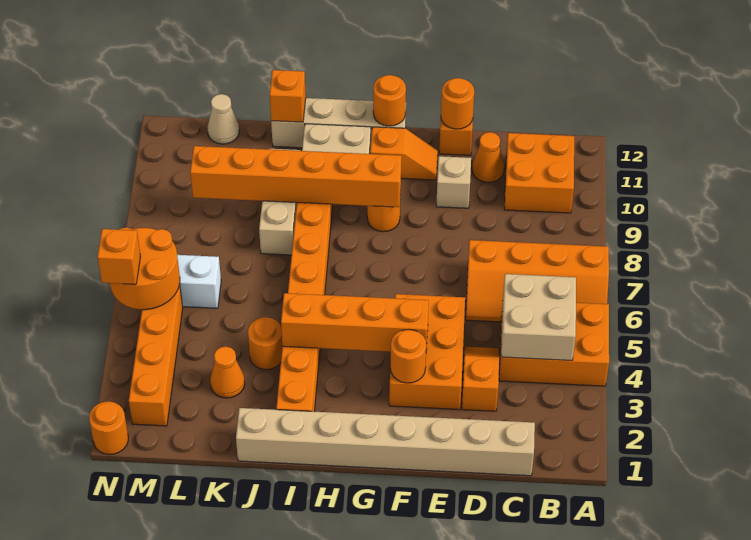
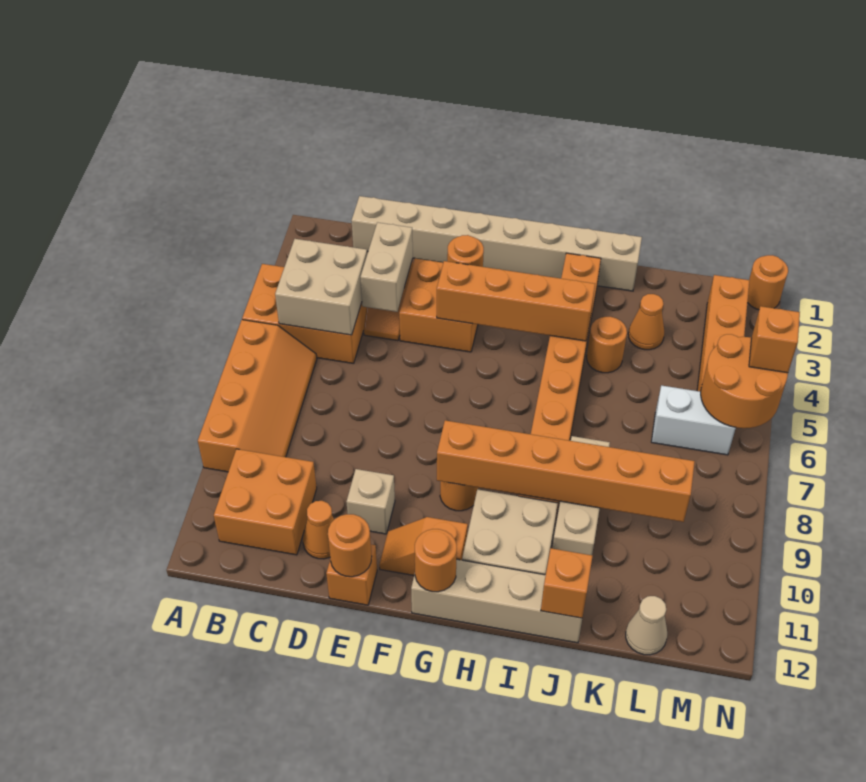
orange slope A6:D7 level 1 top 7 -> orange slope A6:B9 level 1 top A
none -> tan brick D3:D4 level 2
orange brick E3:F5 level 1 -> orange brick E3:F4 level 1

